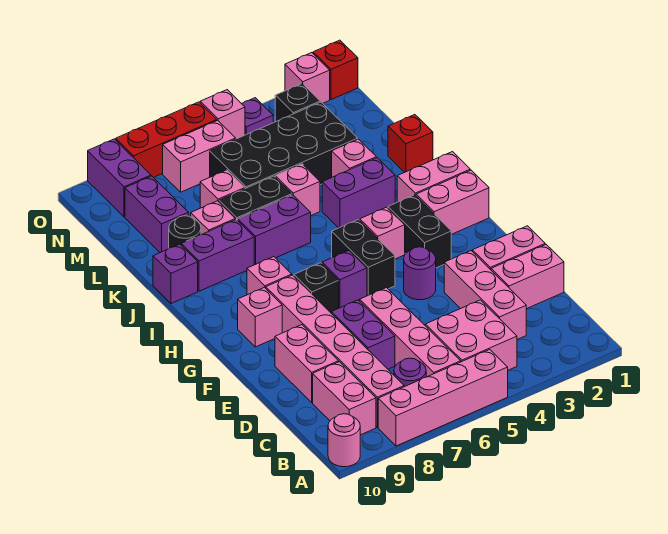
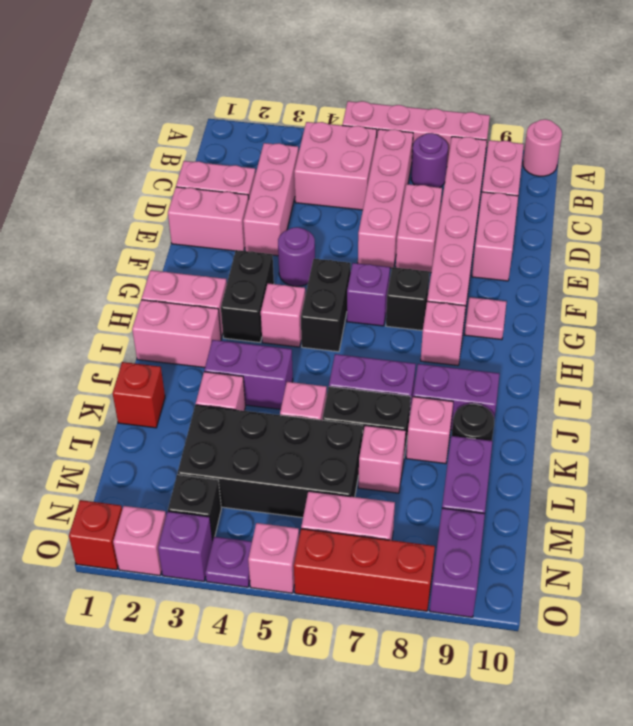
purple brick D7:E7 level 1 -> pink brick D7:E7 level 1
pink brick G9 level 1 -> pink plate G9 level 1
purple brick J10 level 1 -> purple brick O3 level 1

